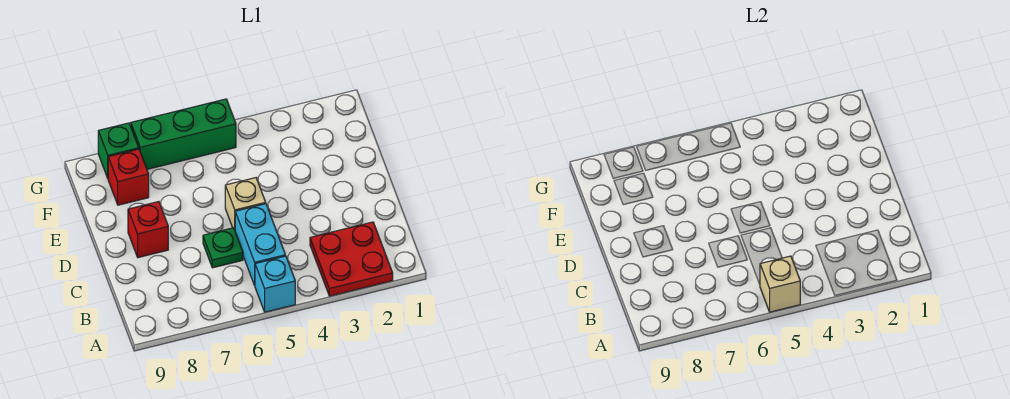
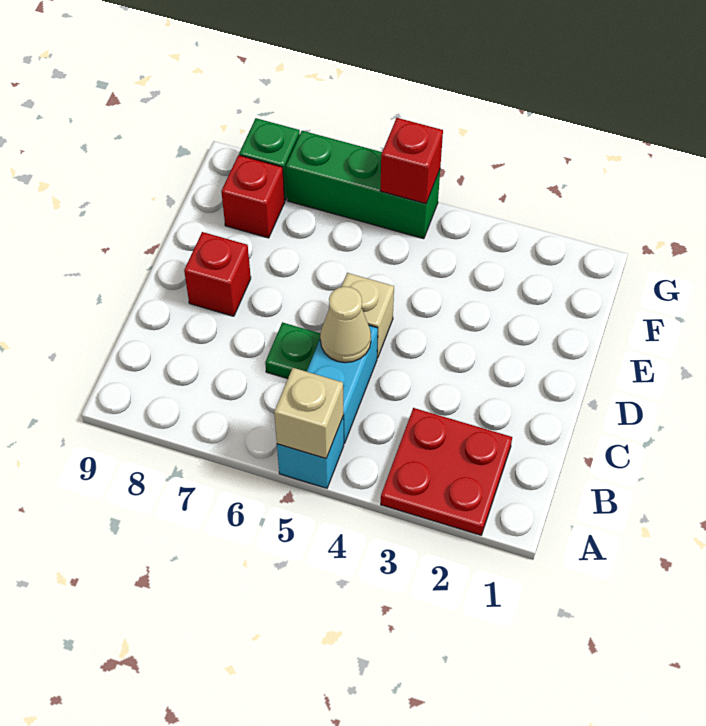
none -> tan cone C5 level 2
none -> red brick G5 level 2

